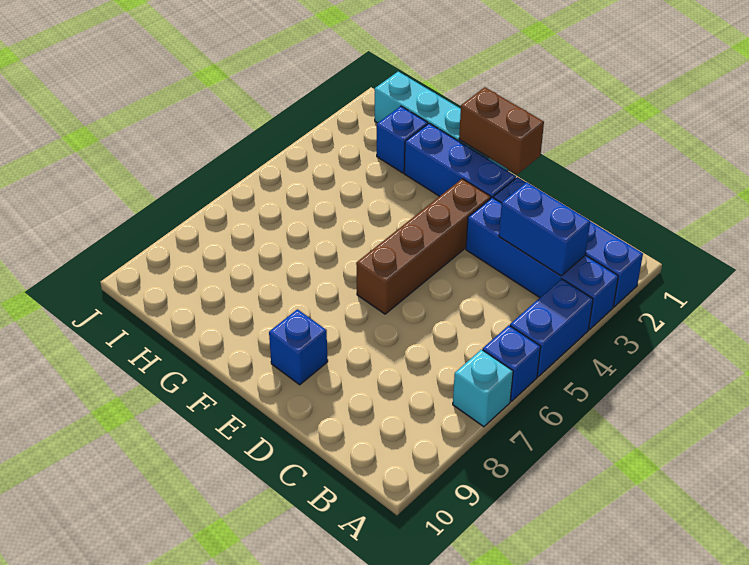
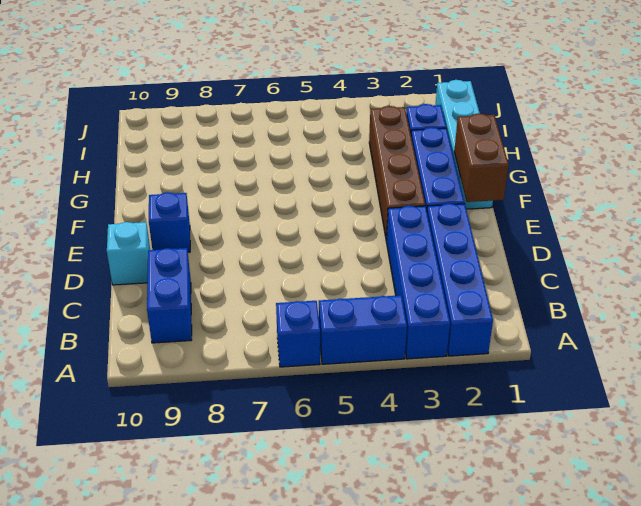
cyan brick A7 level 1 -> cyan brick D10 level 1
blue brick B3:C3 level 2 -> blue brick B9:C9 level 1
brown brick E3:E6 level 1 -> brown brick E3:H3 level 1

